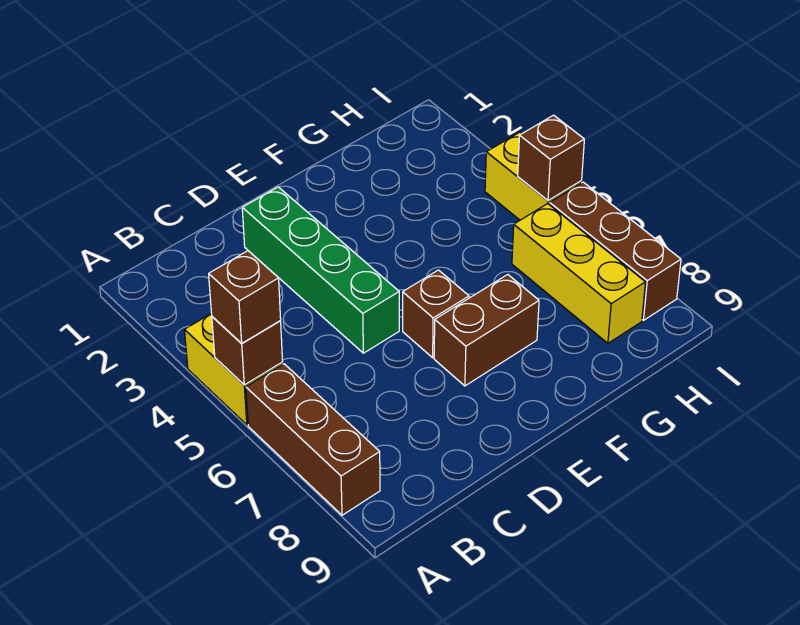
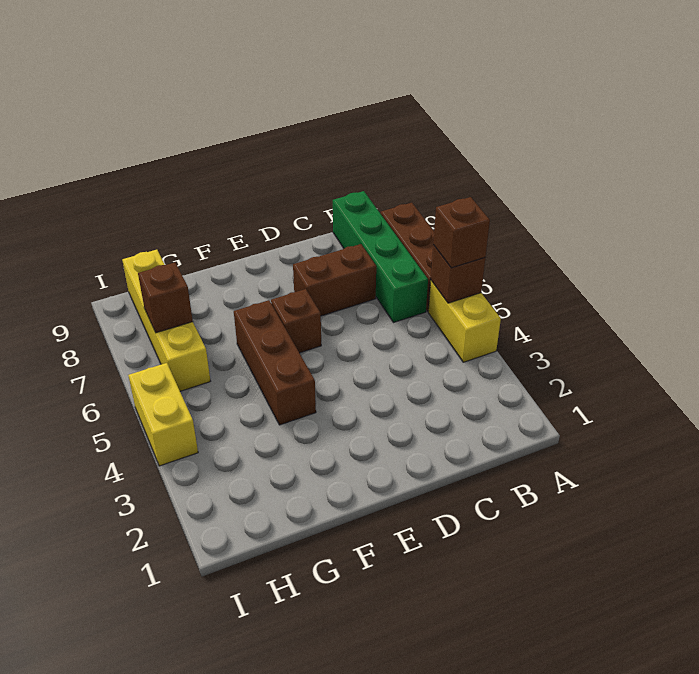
green brick D2:D5 level 1 -> green brick B6:B9 level 1
brown brick E7:F7 level 1 -> brown brick C7:D7 level 1
yellow brick H6:H8 level 1 -> yellow brick H6:H9 level 1
brown brick I5 level 2 -> brown brick H7 level 2
brown brick I6:I8 level 1 -> brown brick F4:F6 level 1

